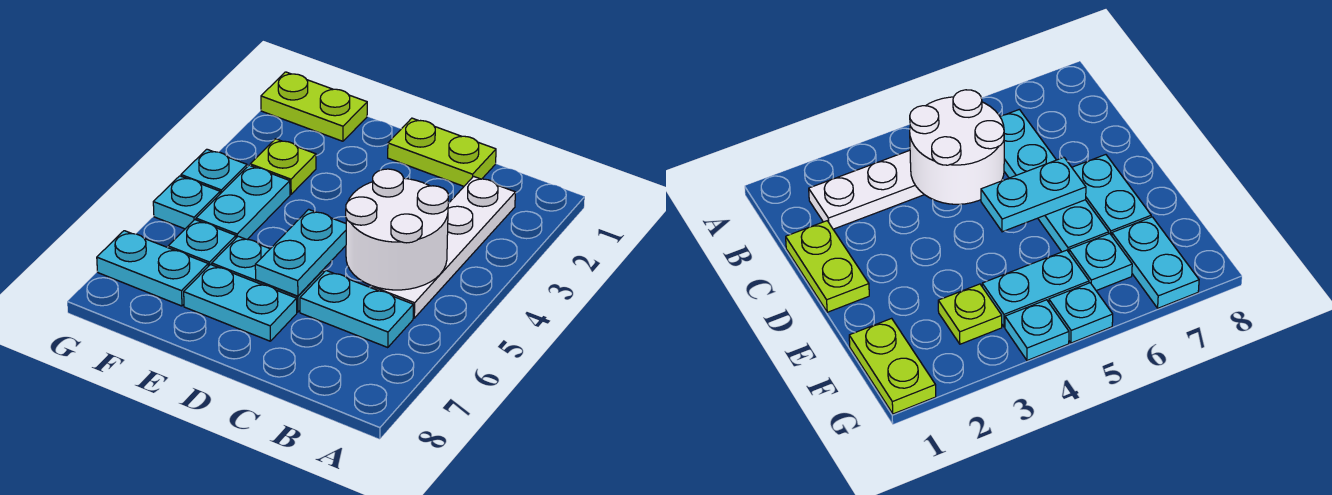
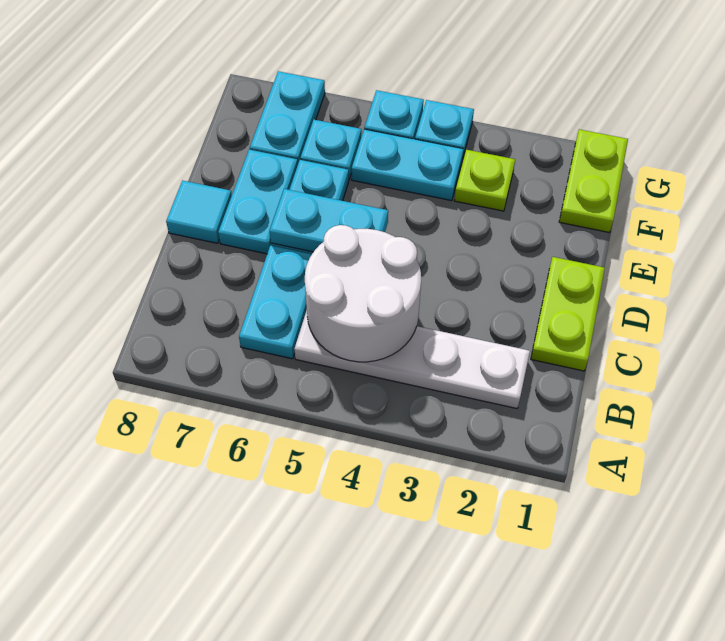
none -> cyan tile D8 level 1

